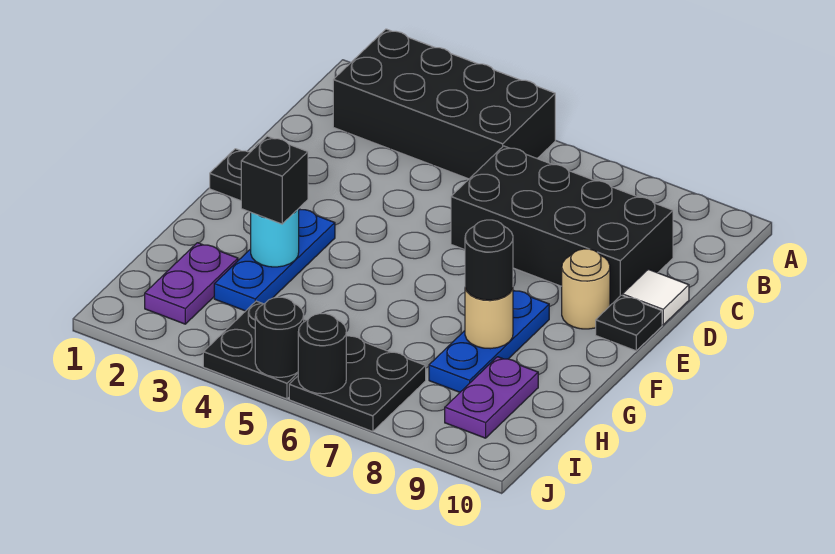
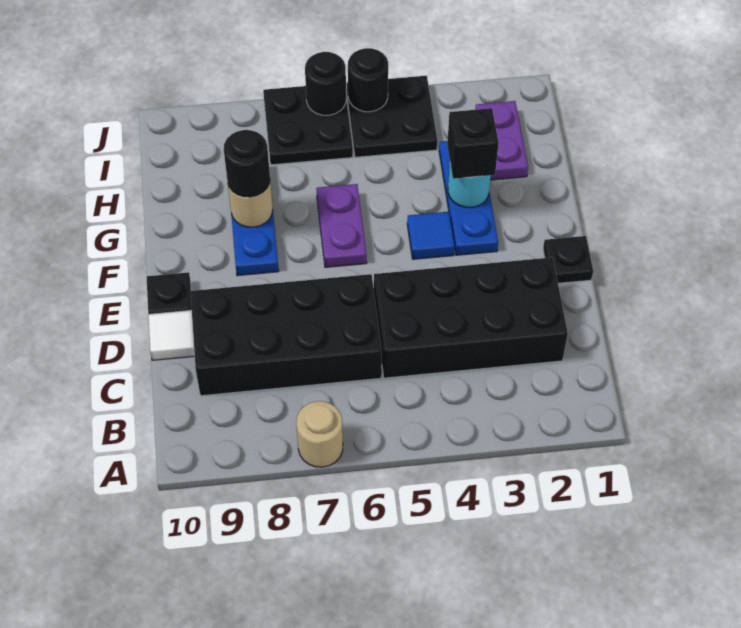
black brick A2:B5 level 1 -> black brick C2:D5 level 1
tan round brick E9 level 1 -> tan round brick A7 level 1
none -> blue tile F4 level 1
purple plate H9:I9 level 1 -> purple plate F6:G6 level 1

